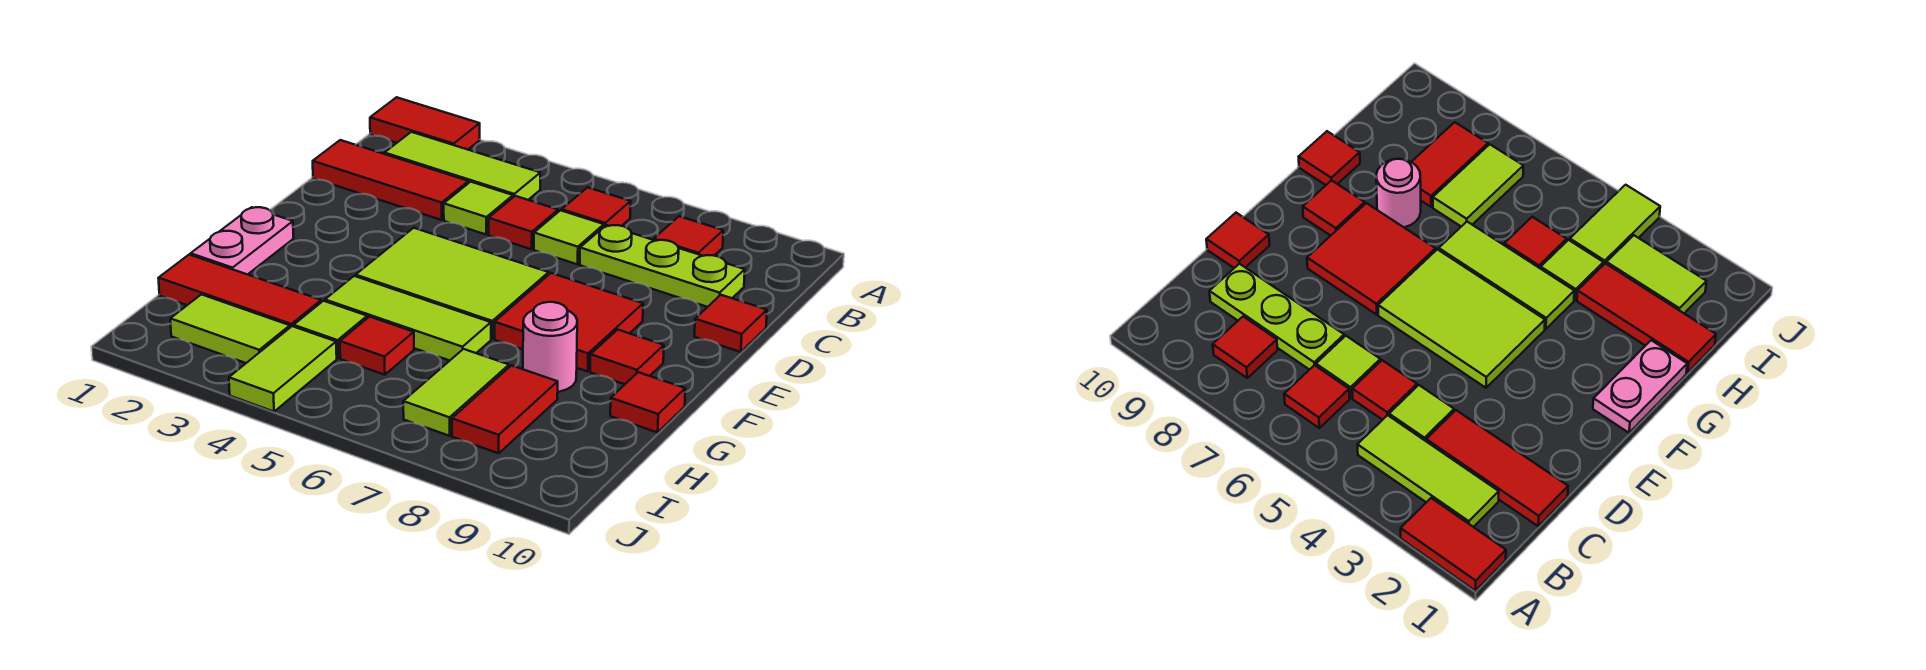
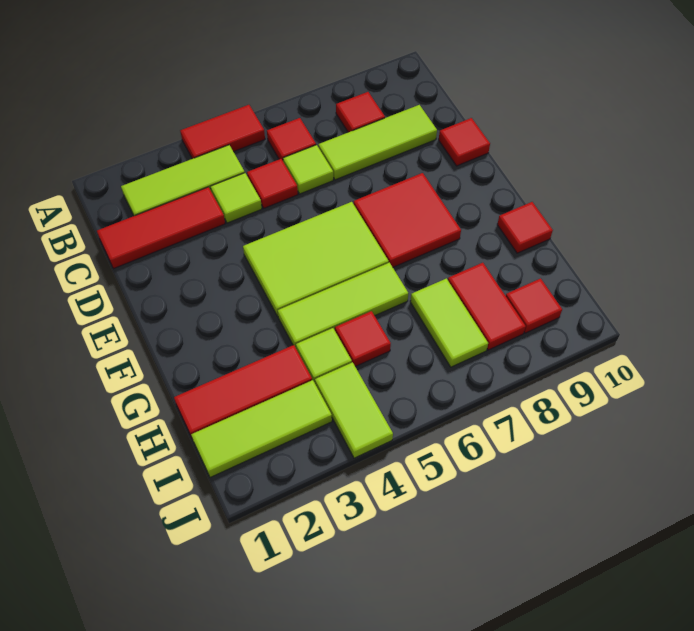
red tile A1:A2 level 1 -> red tile A4:A5 level 1
lime plate C7:C9 level 1 -> lime tile C7:C9 level 1
pink plate F1:G1 level 1 -> none
red tile F9 level 1 -> red tile I9 level 1
pink round brick G8 level 1 -> none
lime tile I2:I3 level 1 -> lime tile I1:I3 level 1

